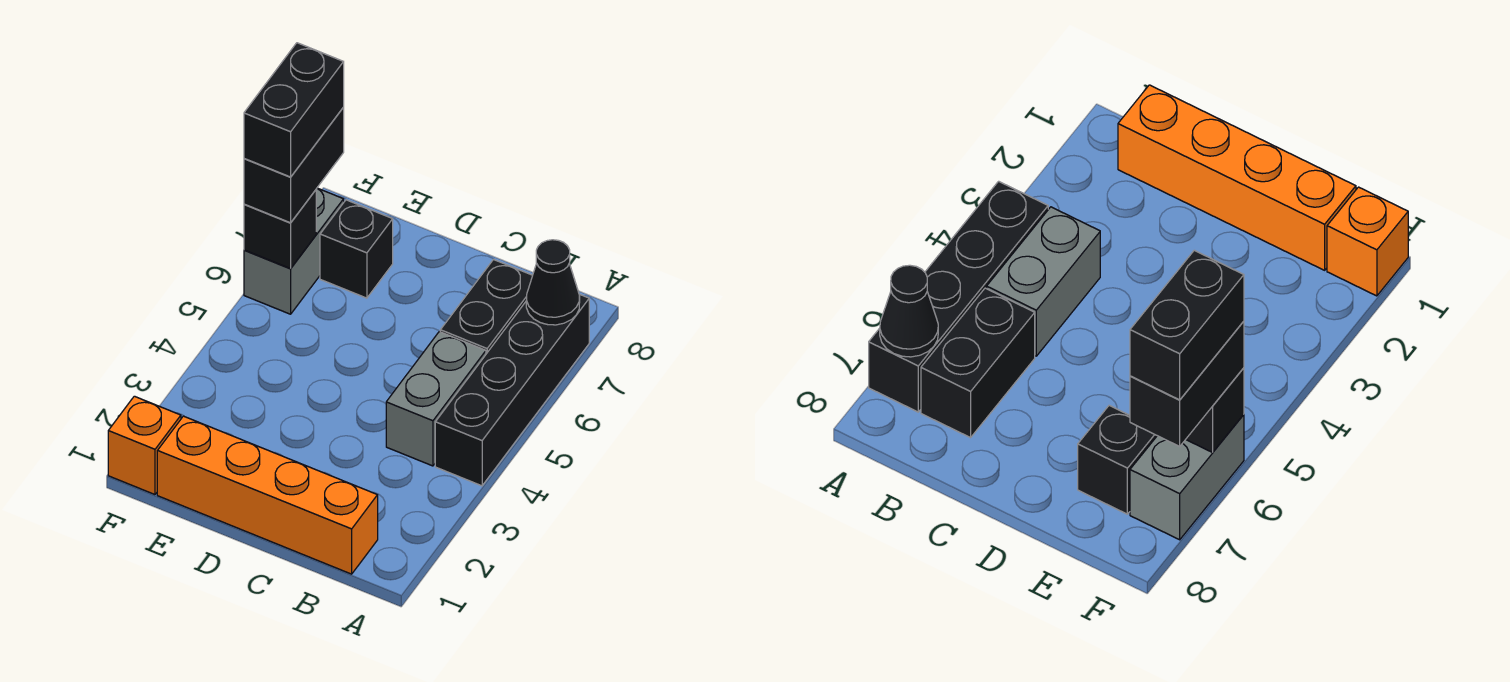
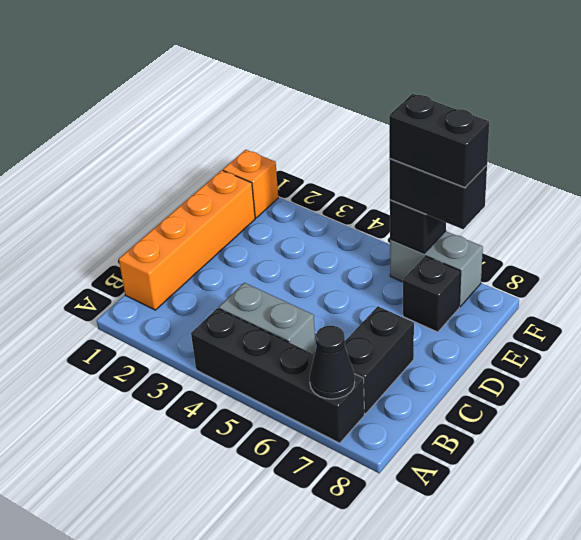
black brick B6:B7 level 1 -> black brick B7:C7 level 1

